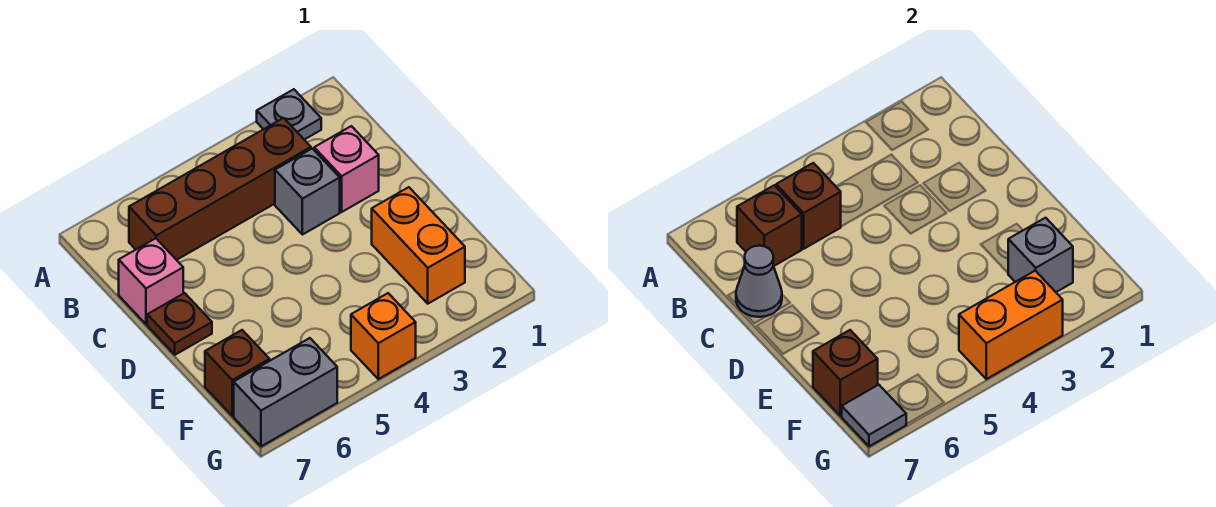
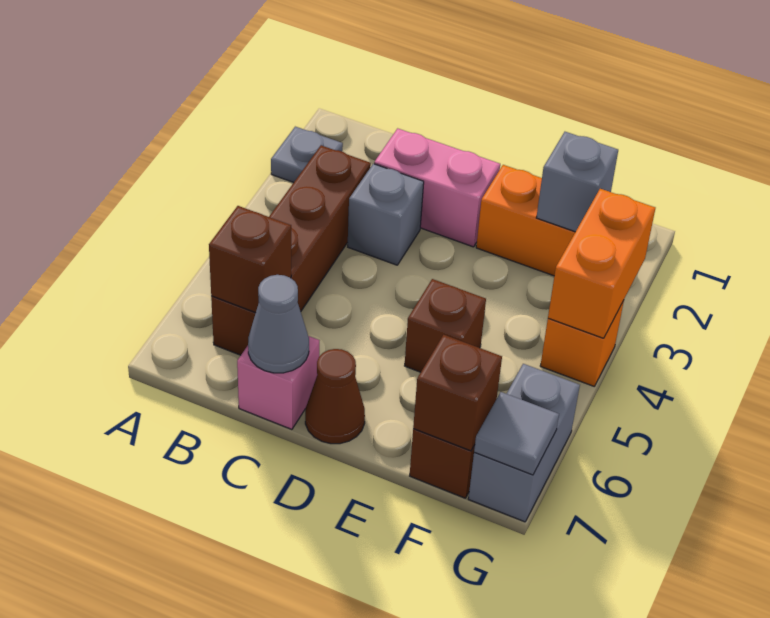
brown brick B5 level 2 -> brown brick E5 level 1
pink brick C2 level 1 -> pink brick C2:D2 level 1
brown plate D7 level 1 -> brown cone D7 level 1

